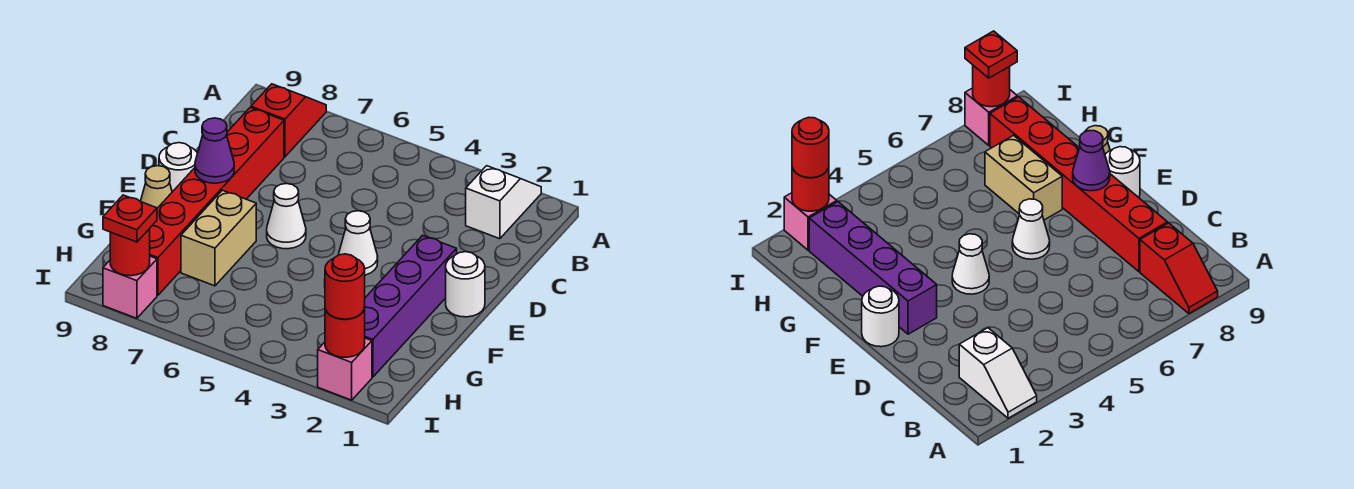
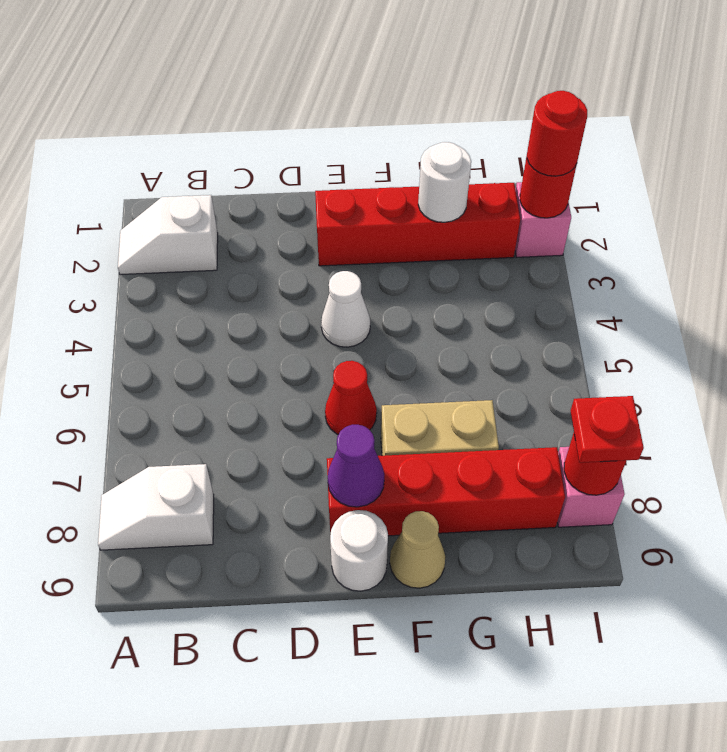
red slope A8:B8 level 1 top B -> white slope A8:B8 level 1 top B
red brick C8:H8 level 1 -> red brick E8:H8 level 1
white round brick E1 level 1 -> white round brick G2 level 2
purple brick E2:H2 level 1 -> red brick E2:H2 level 1
white cone E6 level 1 -> red cone E6 level 1

